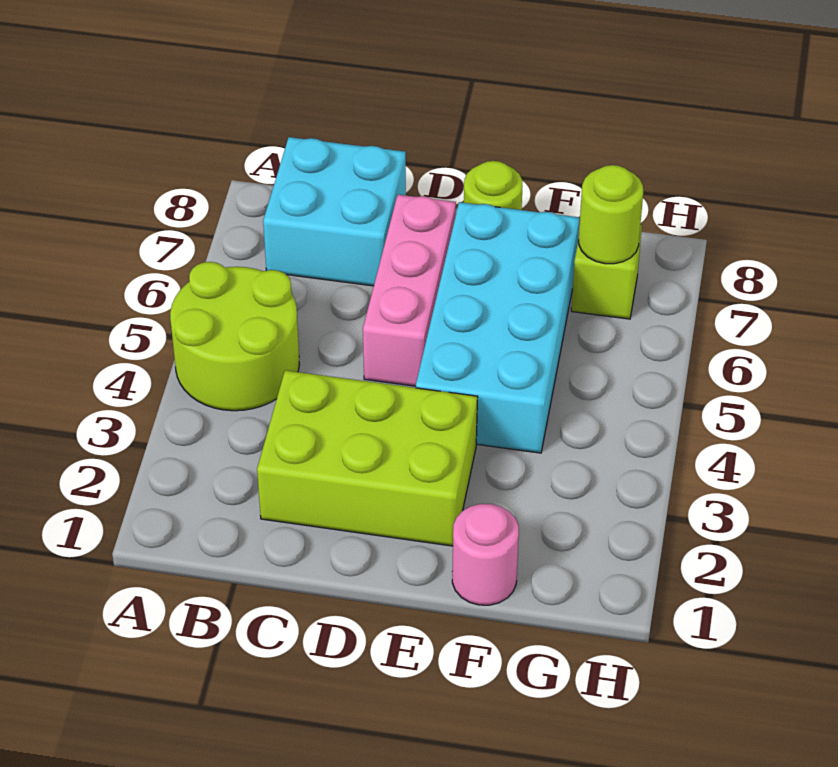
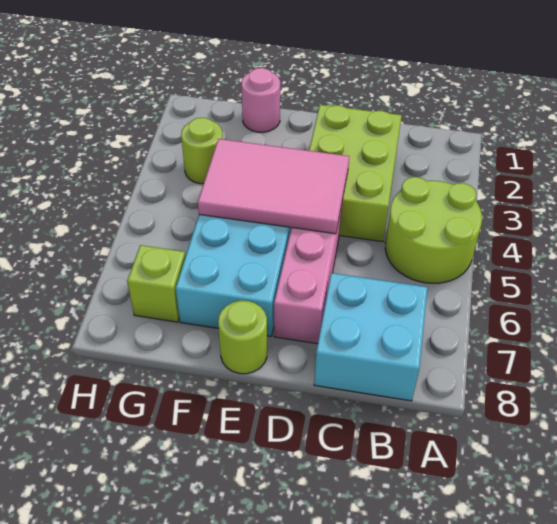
lime brick C2:E3 level 1 -> lime brick C2:D4 level 1
none -> pink tile D4:F5 level 2
lime round brick G7 level 2 -> lime round brick G3 level 1

